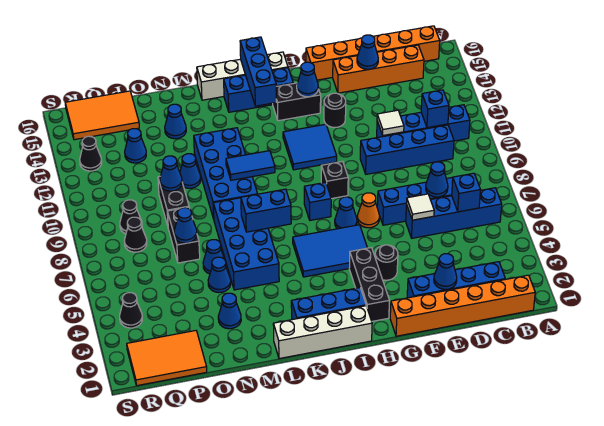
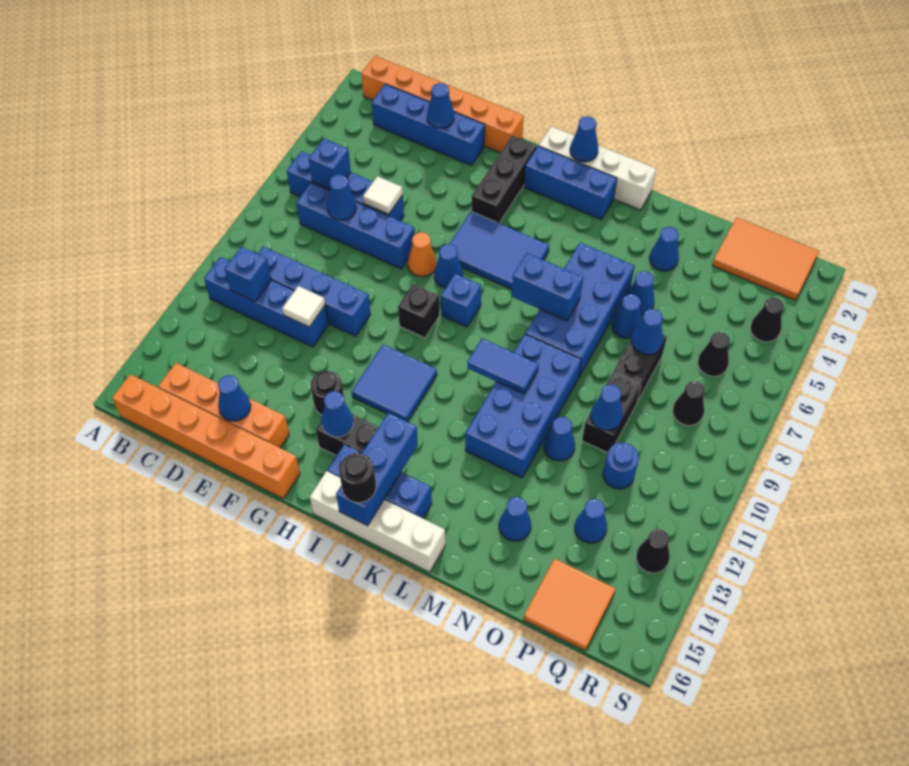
black round brick G4 level 1 -> black round brick J16 level 3
none -> blue cone J1 level 2
none -> blue round brick P11 level 1
orange tile P15:R16 level 1 -> orange tile P15:Q16 level 1
black cone Q9 level 1 -> black cone Q6 level 1

